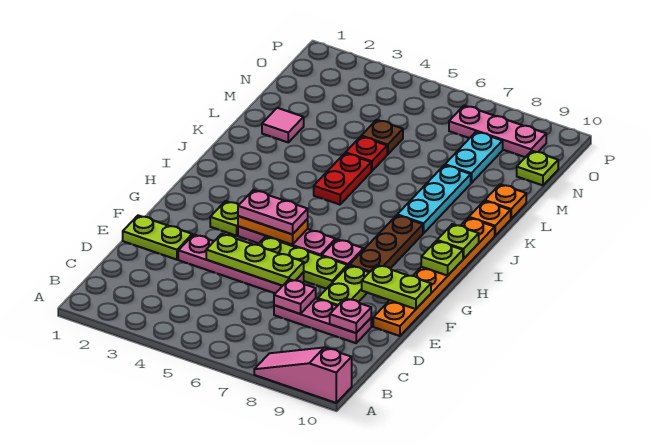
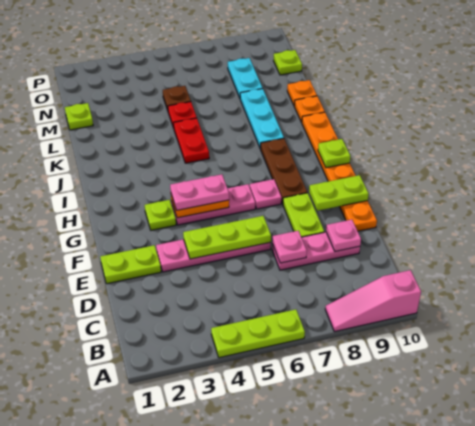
lime plate F5:F7 level 1 -> lime plate A4:A6 level 1
lime plate I10 level 2 -> lime plate M1 level 1
pink tile L2 level 1 -> none
pink plate O7:O9 level 1 -> none

